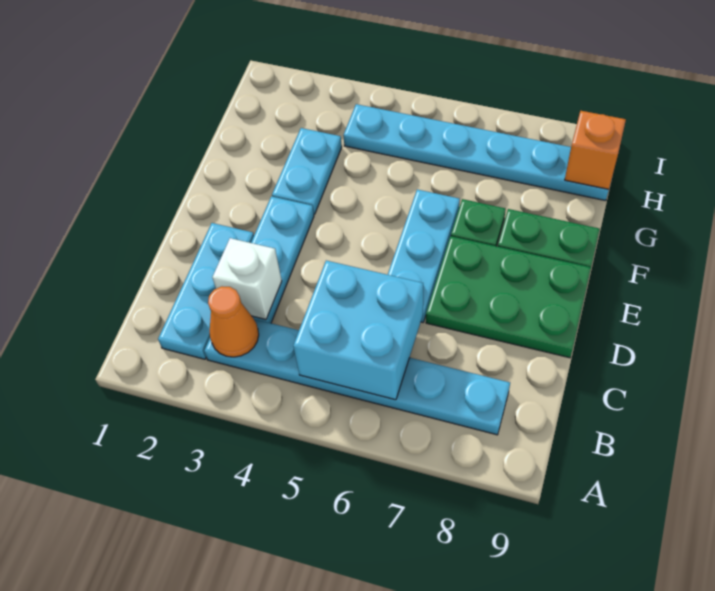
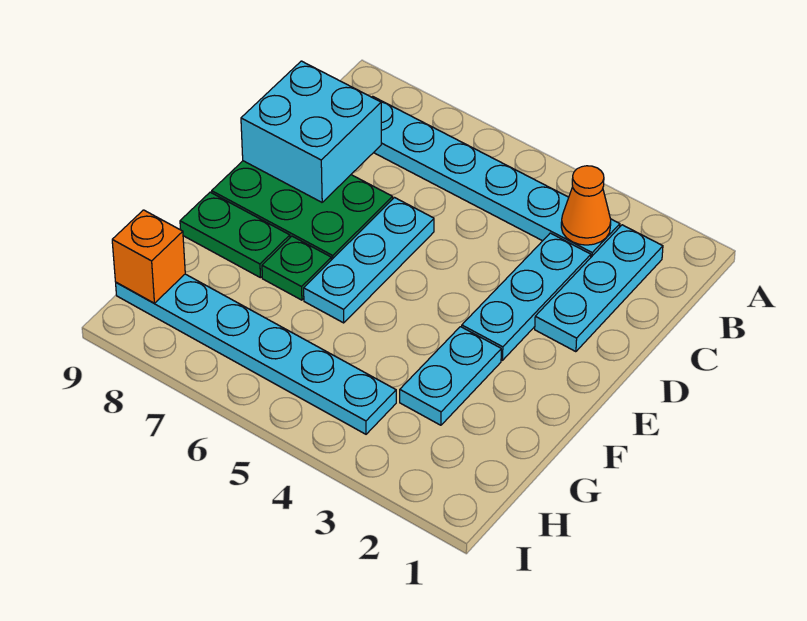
cyan brick B5:C6 level 2 -> cyan brick C8:D9 level 2
white brick C3 level 2 -> none

